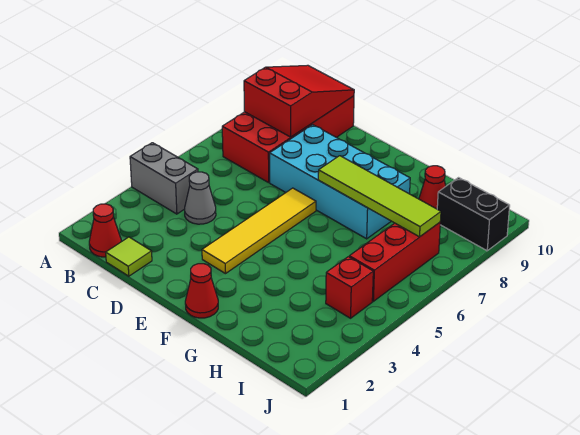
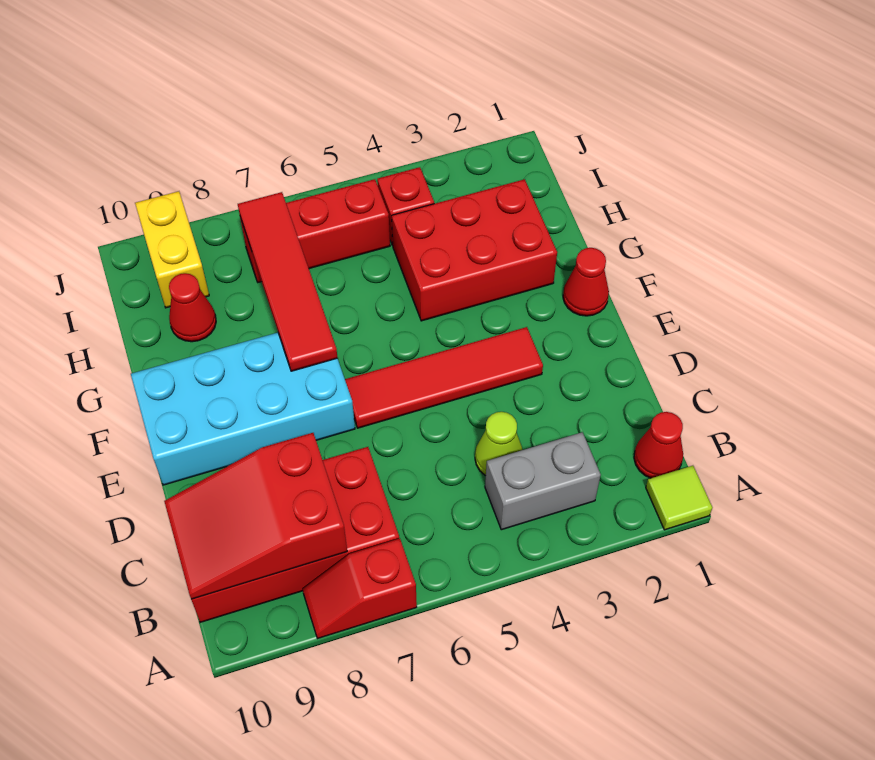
grey brick A4:B4 level 1 -> grey brick B3:B4 level 1
none -> red slope A7:A8 level 1 top 7
lime tile C1 level 1 -> lime tile A1 level 1
grey cone C4 level 1 -> lime cone C4 level 1
cyan brick D7:G8 level 1 -> cyan brick E7:F10 level 1
yellow tile E3:E6 level 1 -> red tile E3:E6 level 1
lime tile F7:I7 level 2 -> red tile F7:I7 level 2
none -> red brick G2:H4 level 1
black brick I9:J9 level 1 -> yellow brick I9:J9 level 1

